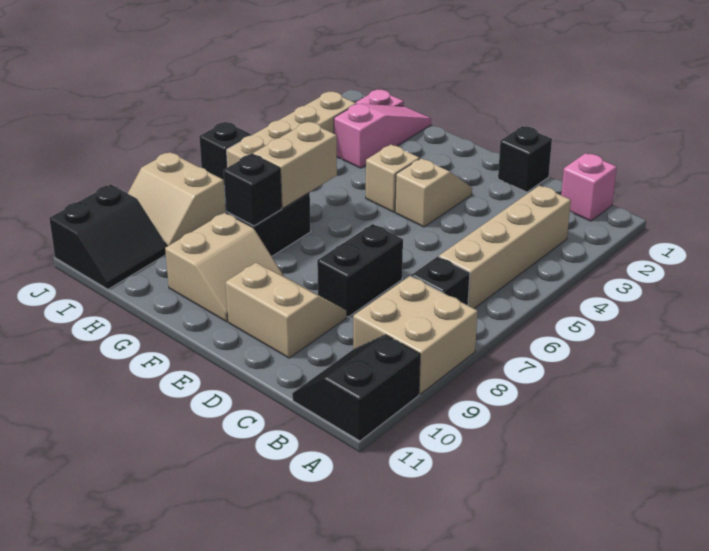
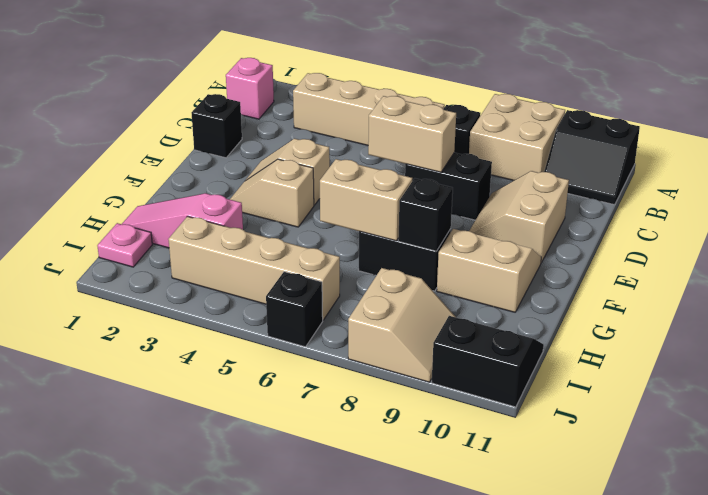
none -> tan brick D6:D7 level 2

